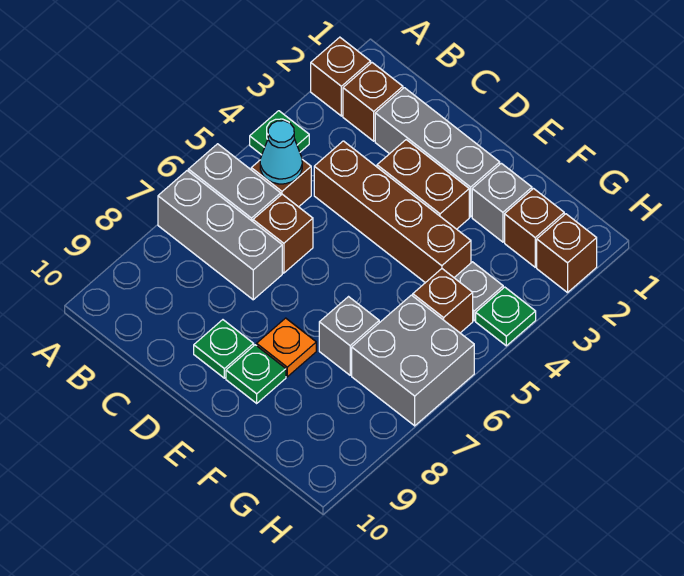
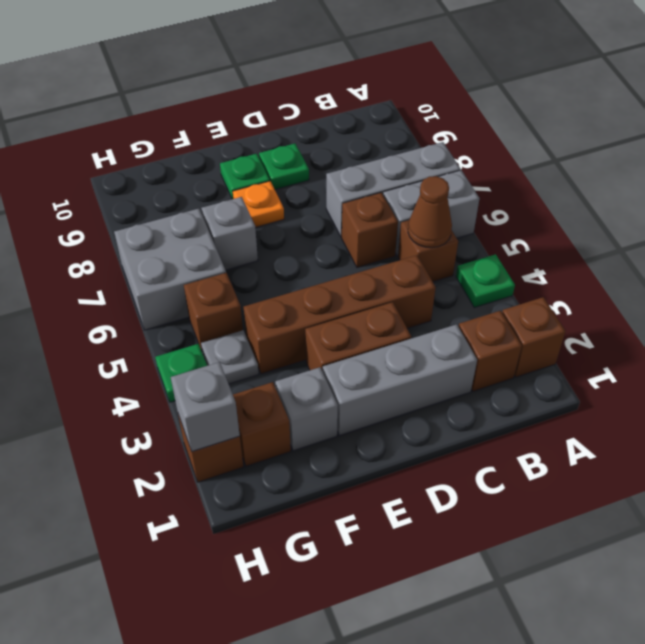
cyan cone B5 level 2 -> brown cone B5 level 2
none -> grey brick H2 level 2

